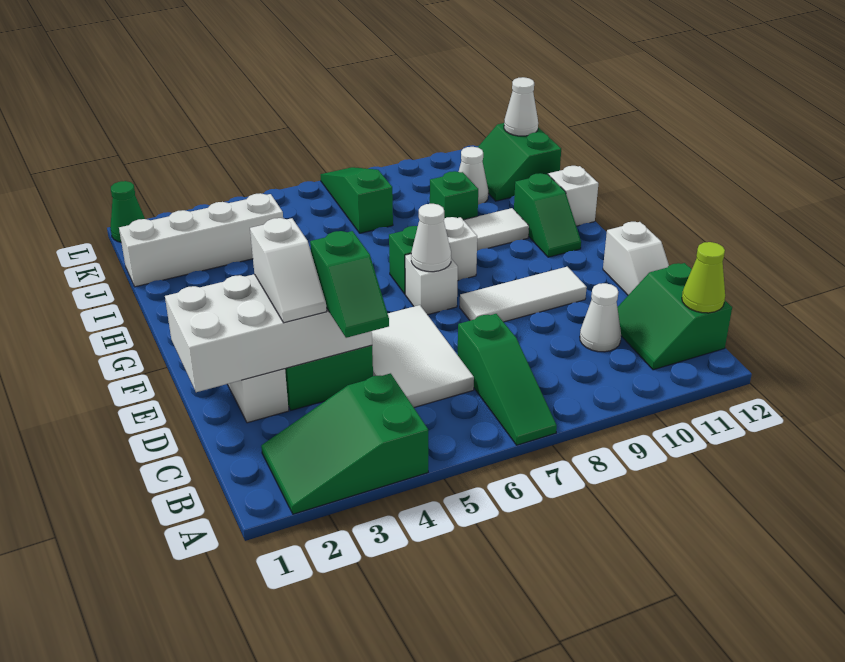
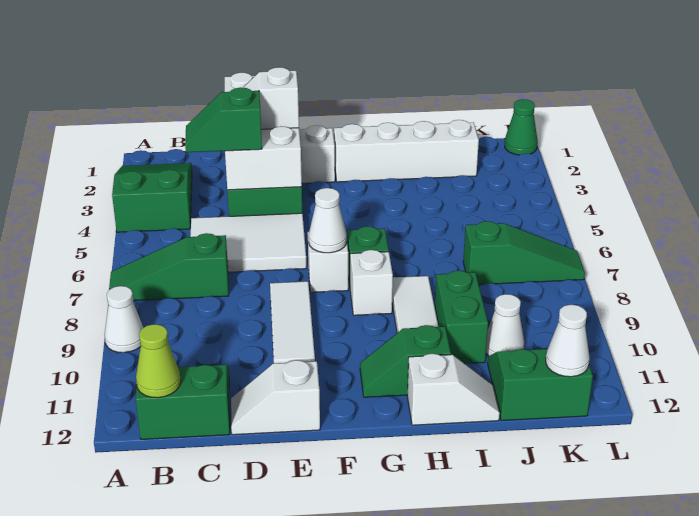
white cone C10 level 1 -> white cone A9 level 1
green brick I9 level 1 -> green brick I9:I10 level 1
white brick J1:J4 level 1 -> white brick G2:J2 level 1

